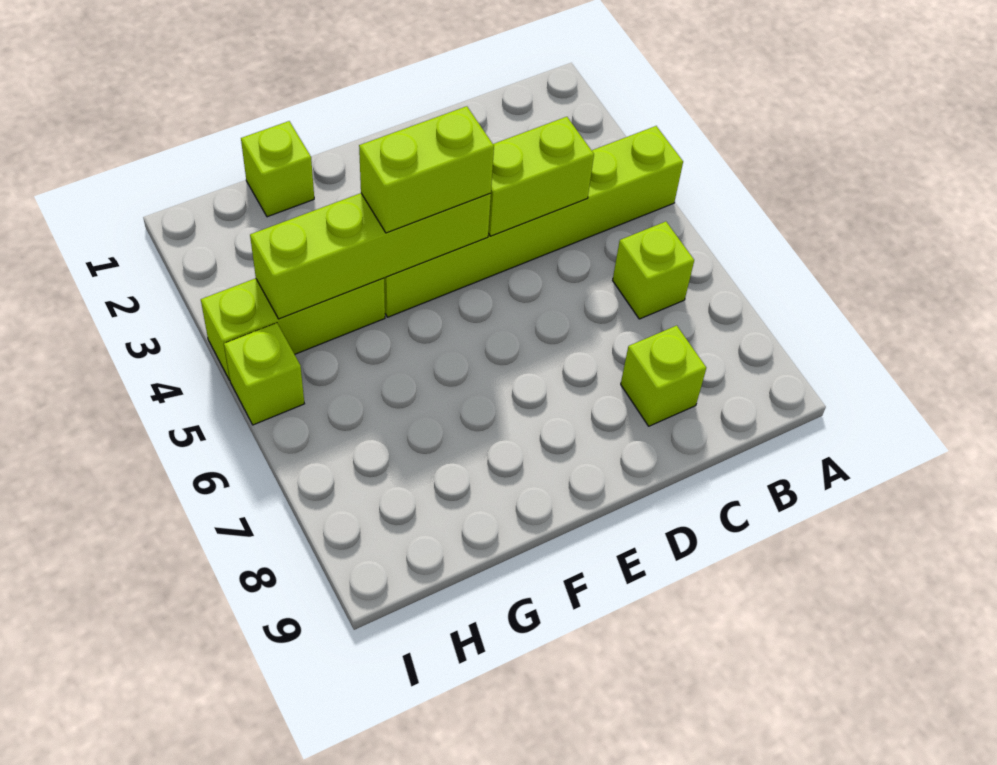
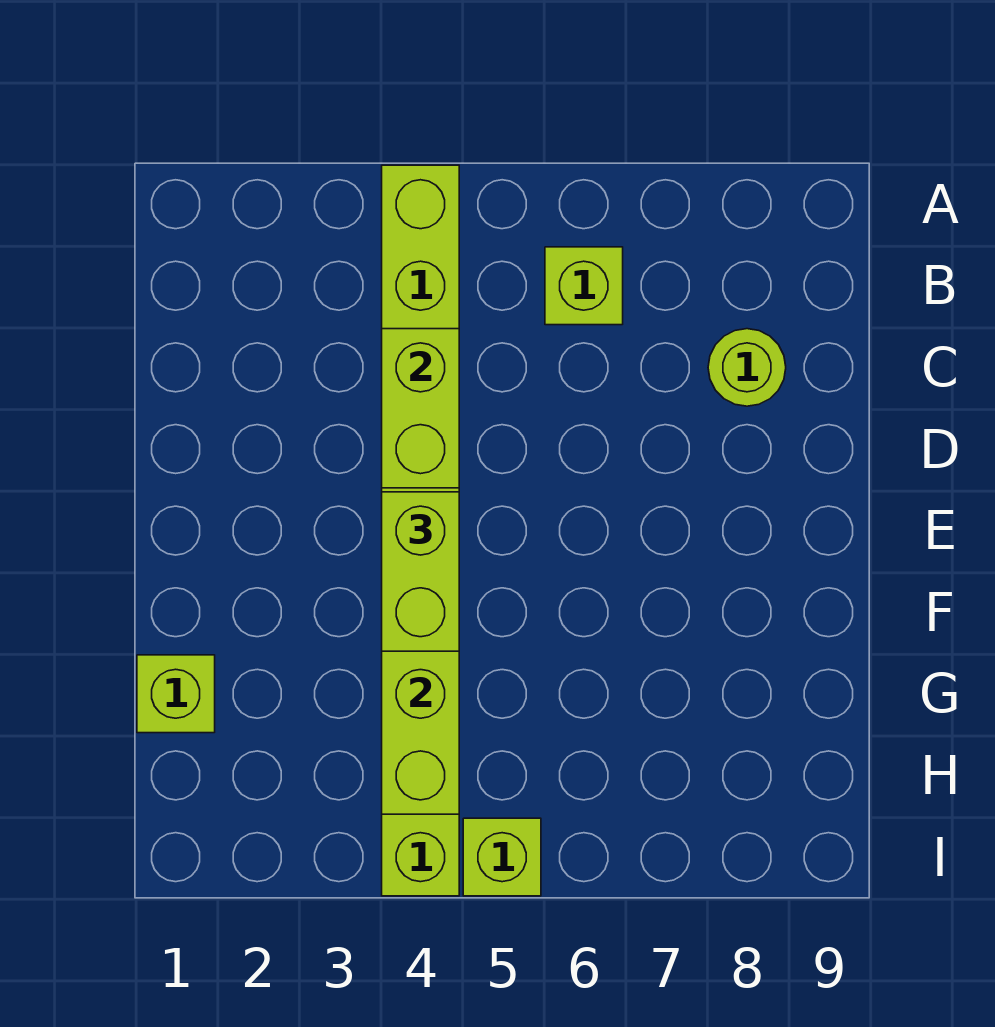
lime brick C8 level 1 -> lime round brick C8 level 1

